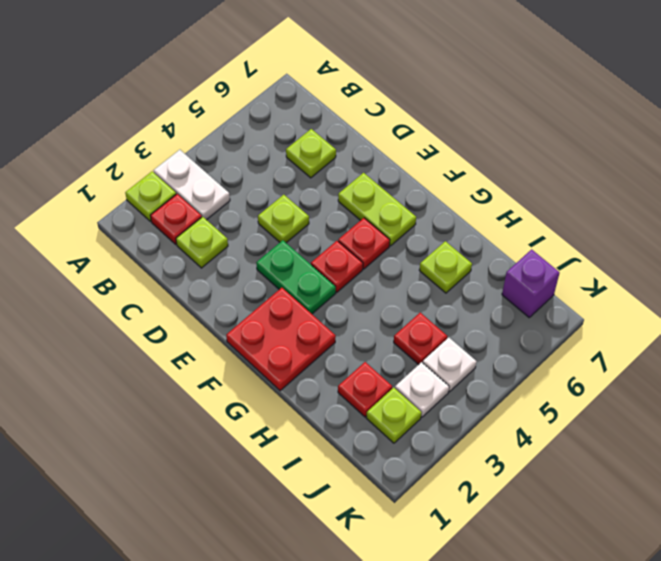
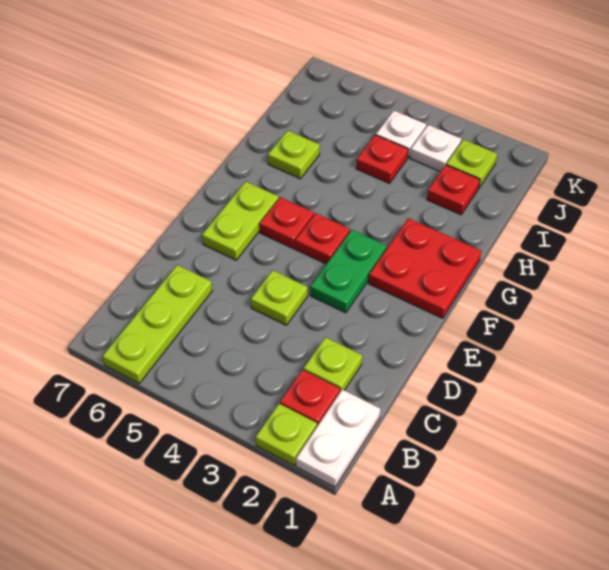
white plate A3:B3 level 1 -> white plate A1:B1 level 1
lime plate C6 level 1 -> lime plate A6:C6 level 1
purple brick J7 level 1 -> none

